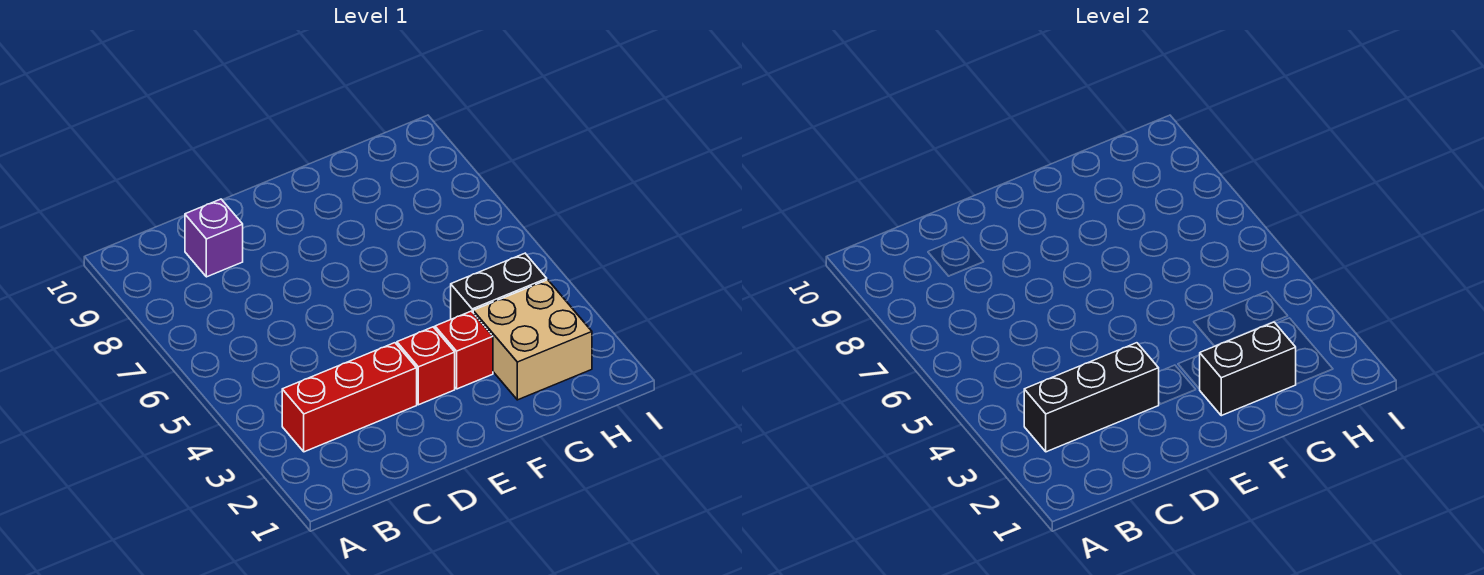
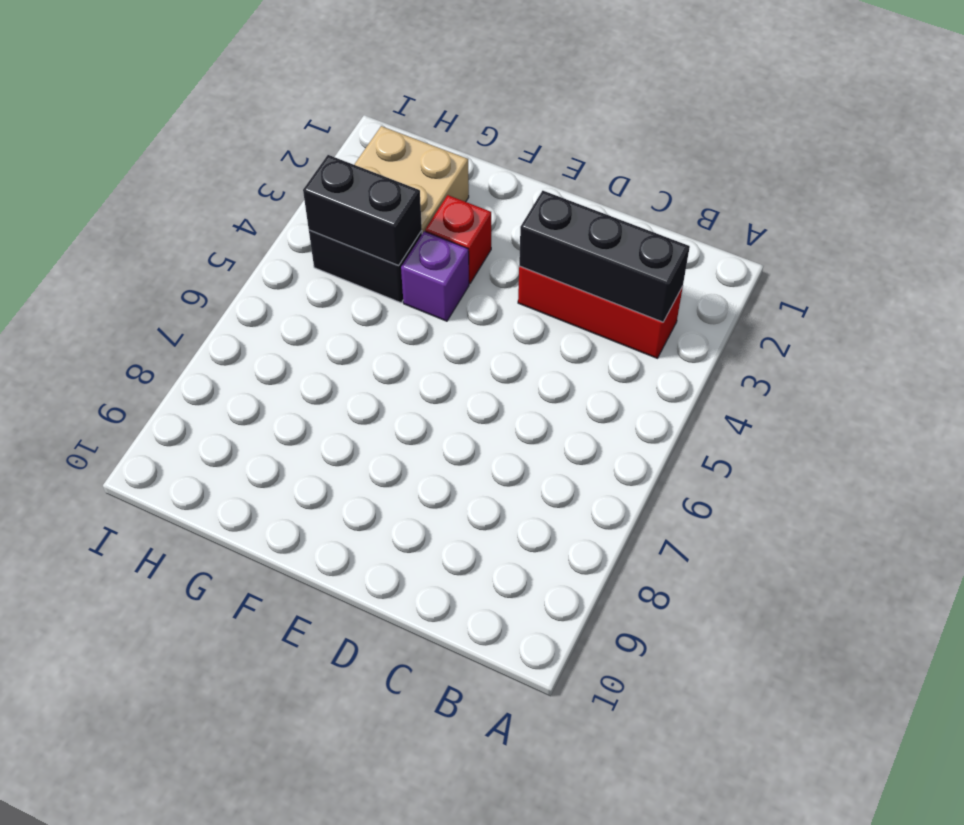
purple brick C9 level 1 -> purple brick F4 level 1
red brick E3 level 1 -> none
black brick F2:G2 level 2 -> black brick G4:H4 level 2

